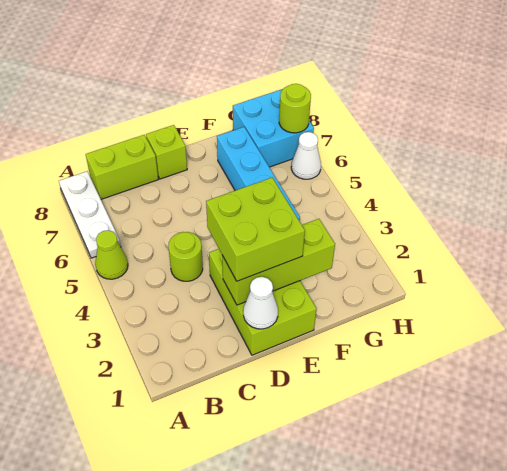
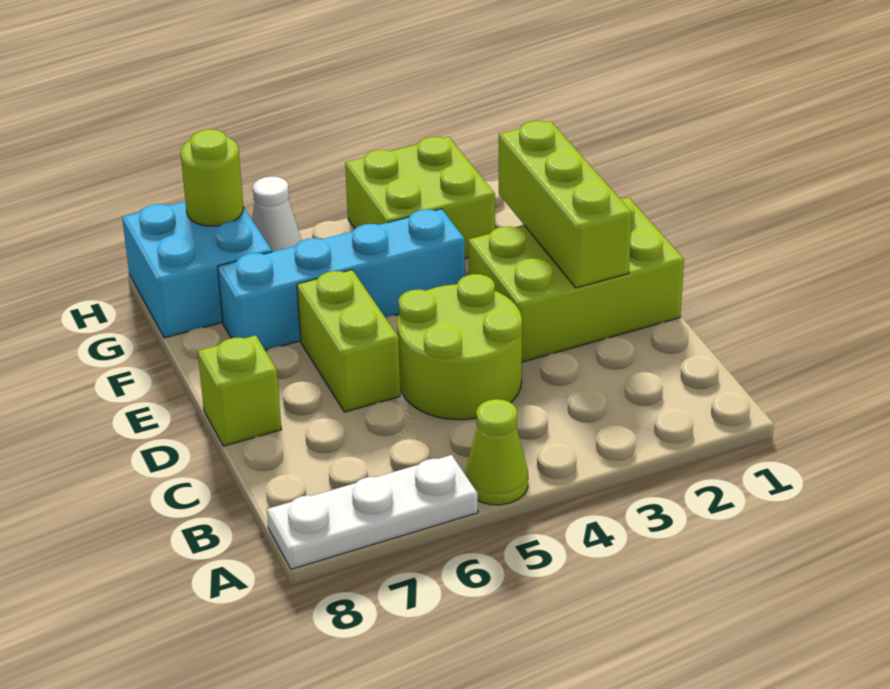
lime brick B8:C8 level 1 -> lime brick D6:E6 level 1
lime round brick C4 level 1 -> lime round brick C4:D5 level 1
white cone D1 level 2 -> none
lime brick D2:E3 level 3 -> lime brick G3:H4 level 1

